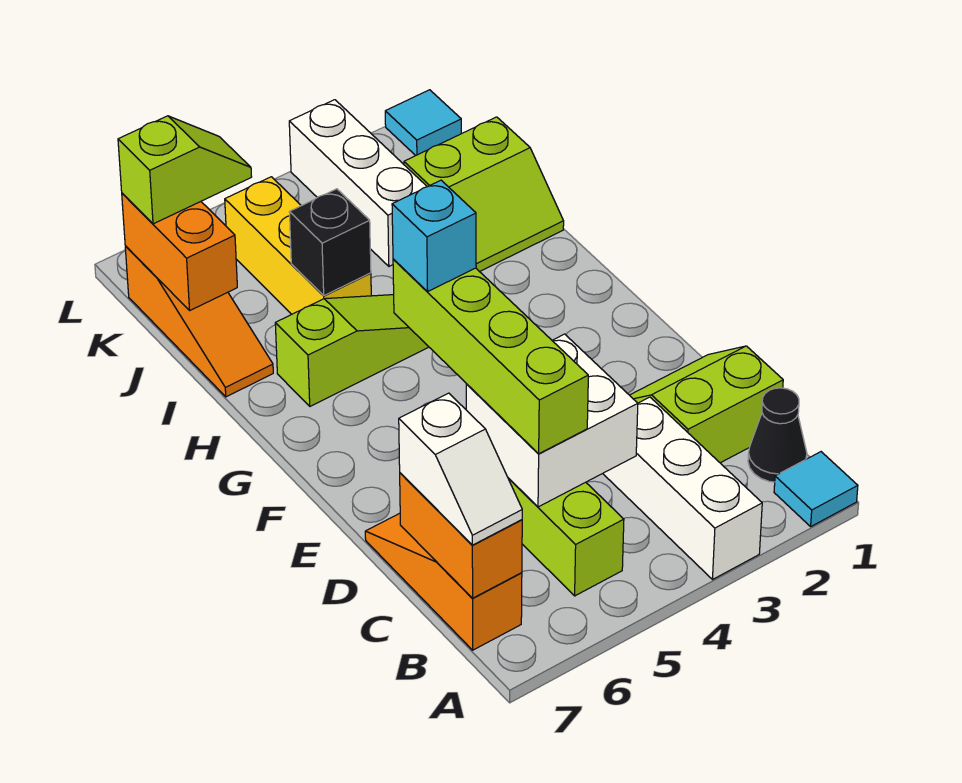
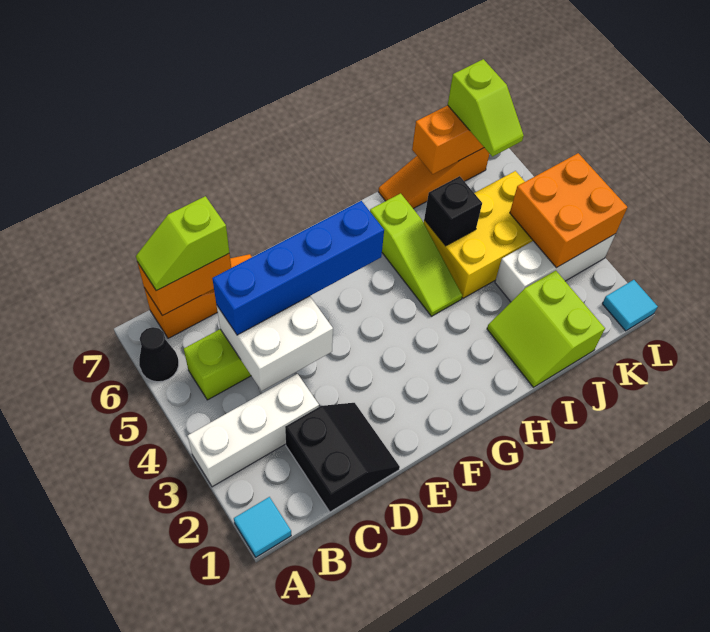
black cone B1 level 1 -> black cone A6 level 1
white slope B7:C7 level 3 top C -> lime slope B7:C7 level 3 top C
lime slope C1:D2 level 1 top C -> black slope C1:D2 level 1 top C
lime brick C5:F5 level 3 -> blue brick C5:F5 level 3
cyan brick F5 level 4 -> none
yellow brick I5:K5 level 1 -> yellow brick I4:K5 level 1
none -> orange brick K3:L4 level 2

